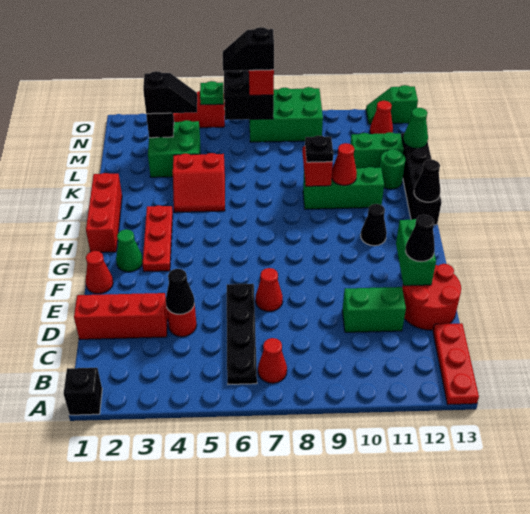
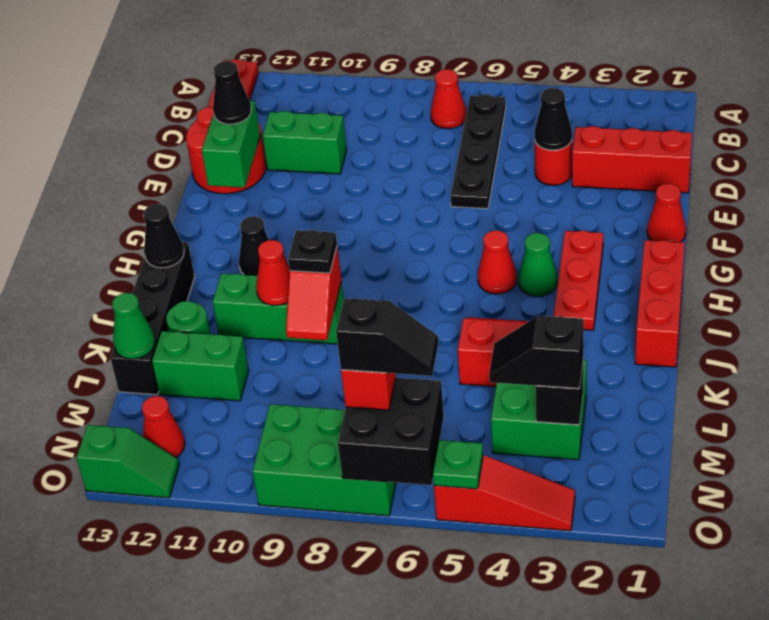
black brick A1 level 1 -> none
red cone E7 level 1 -> red cone H5 level 1
green cone G2 level 1 -> green cone H4 level 1

